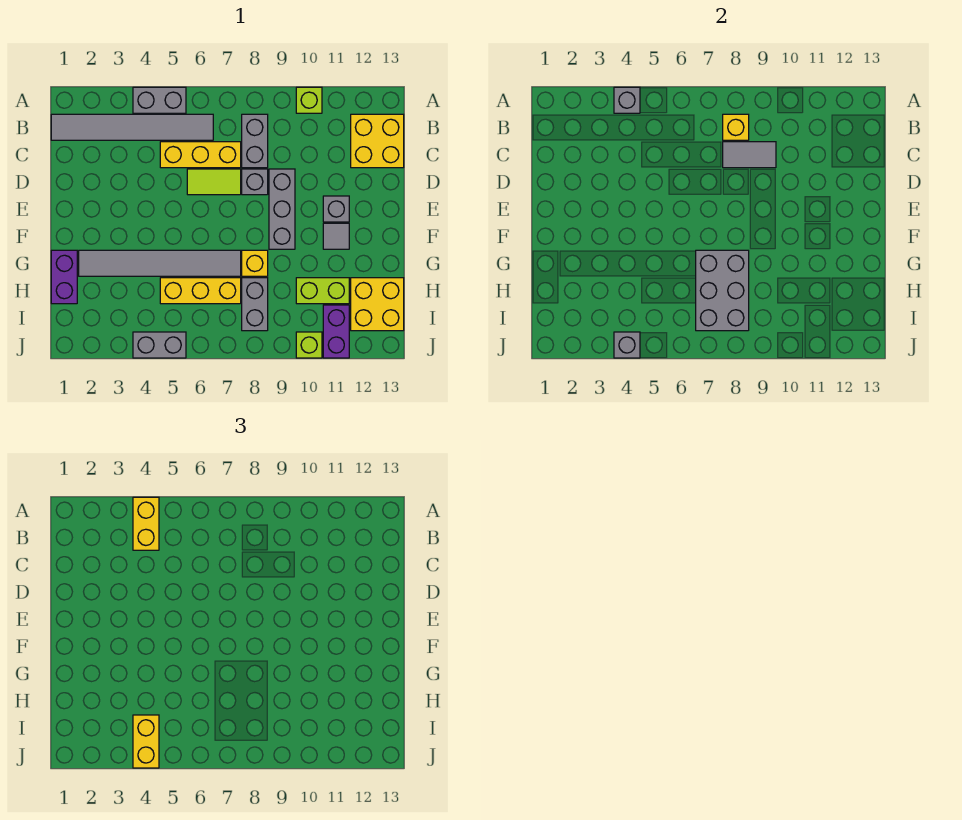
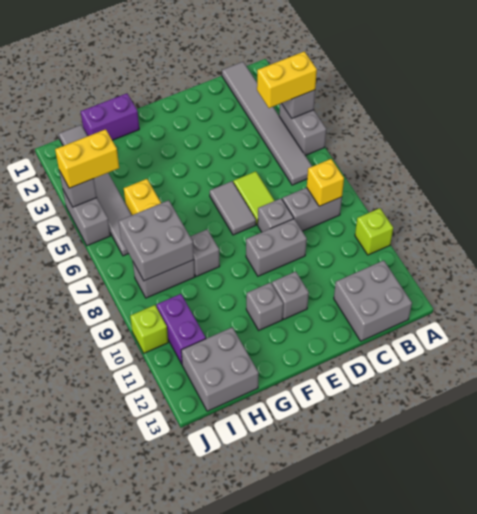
yellow brick B12:C13 level 1 -> grey brick B12:C13 level 1
yellow brick C5:C7 level 1 -> none
grey tile C8:C9 level 2 -> grey tile E6:E7 level 1
grey brick D9:F9 level 1 -> grey brick D9:E9 level 1
grey tile F11 level 1 -> grey brick F11 level 1
grey tile G2:G7 level 1 -> grey tile I1:I6 level 1
grey brick G7:I8 level 2 -> grey brick H7:I8 level 2
yellow brick G8 level 1 -> grey brick G8 level 1
lime brick H10:H11 level 1 -> none
yellow brick H12:I13 level 1 -> grey brick H12:I13 level 1
purple brick I11:J11 level 1 -> purple brick I10:I11 level 1

